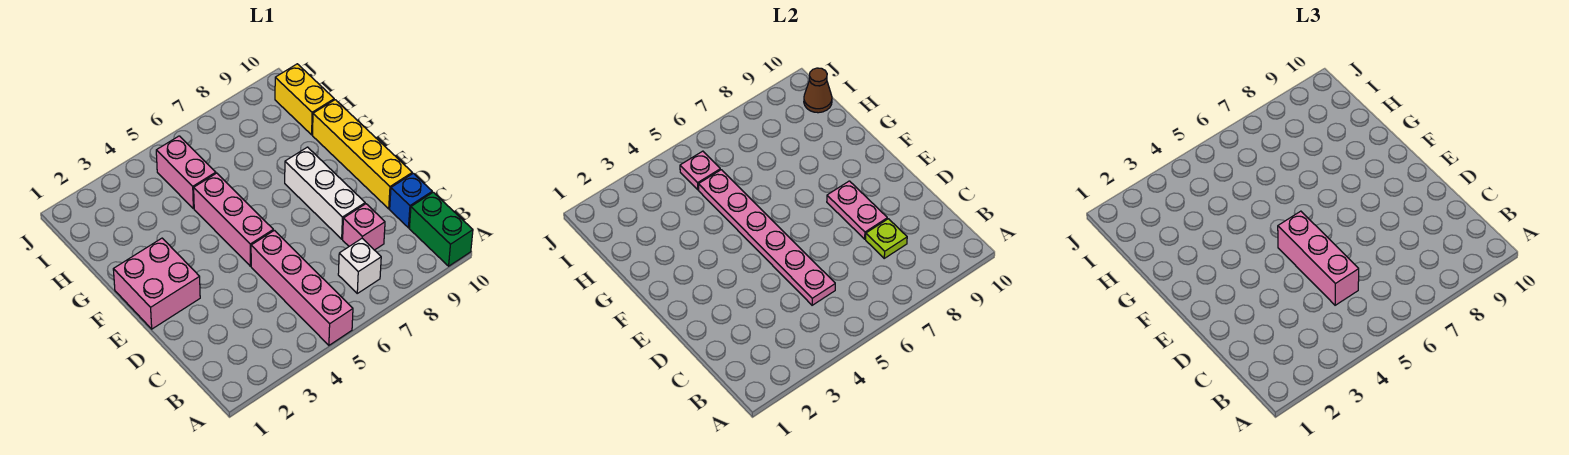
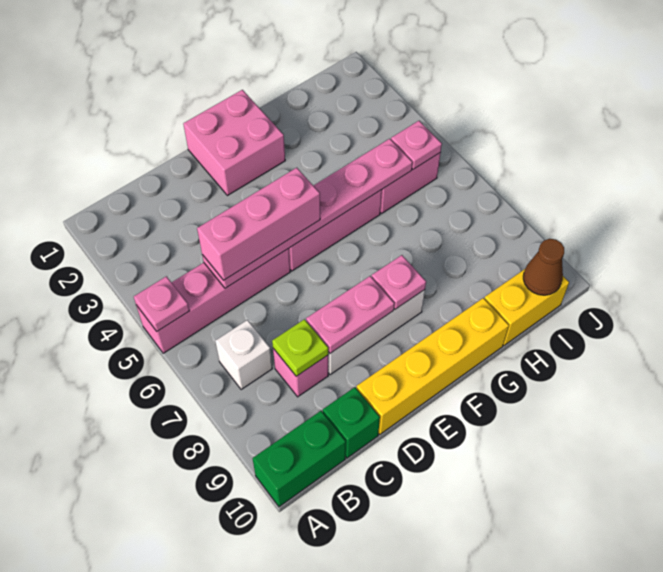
none -> pink plate A5 level 2
blue brick C10 level 1 -> green brick C10 level 1
none -> pink plate F8 level 2

